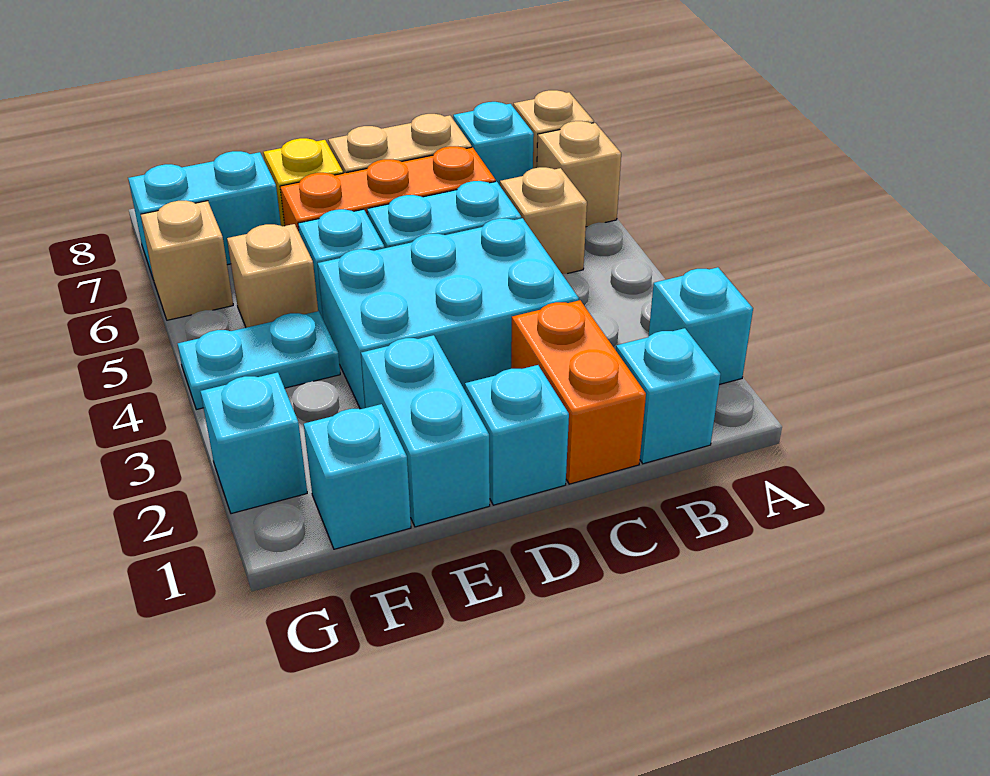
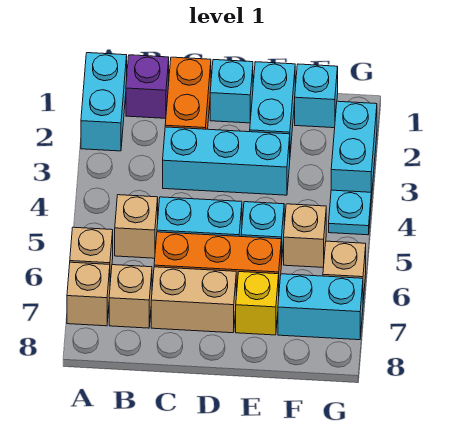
cyan brick A2 level 1 -> cyan brick A1:A2 level 1
cyan brick B1 level 1 -> purple brick B1 level 1
cyan brick B7 level 1 -> tan brick B7 level 1
cyan brick C3:E4 level 1 -> cyan brick C3:E3 level 1
cyan plate F4:G4 level 1 -> cyan plate G4 level 1
cyan brick G2 level 1 -> cyan brick G2:G3 level 1

